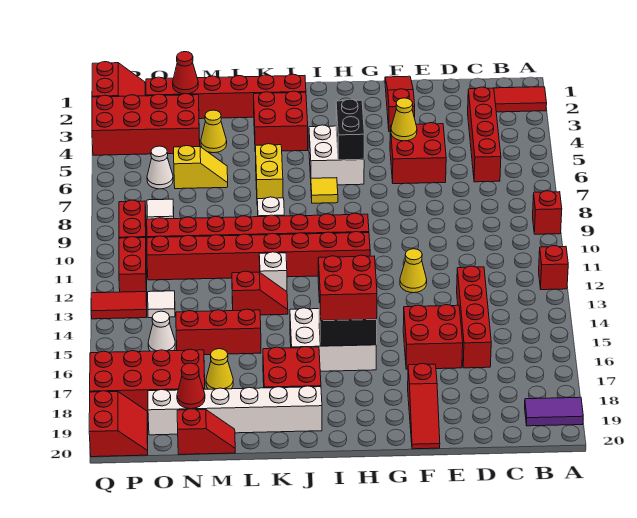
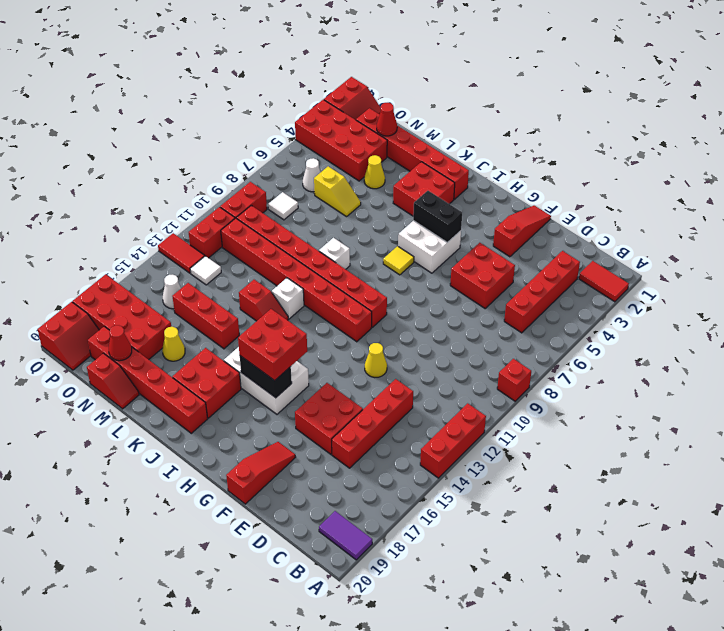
red brick A12 level 1 -> red brick A12:A14 level 1
yellow cone F5 level 2 -> none
red slope F18:F20 level 1 top 18 -> red slope F18:F20 level 1 top 20
black brick H5:H6 level 2 -> black brick H5:I5 level 2
white brick J19:O19 level 1 -> red brick J19:O19 level 1
yellow brick K6:K7 level 1 -> none

